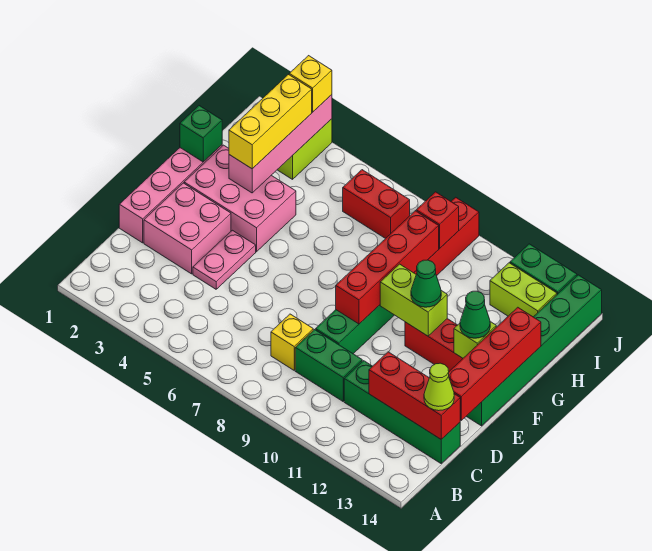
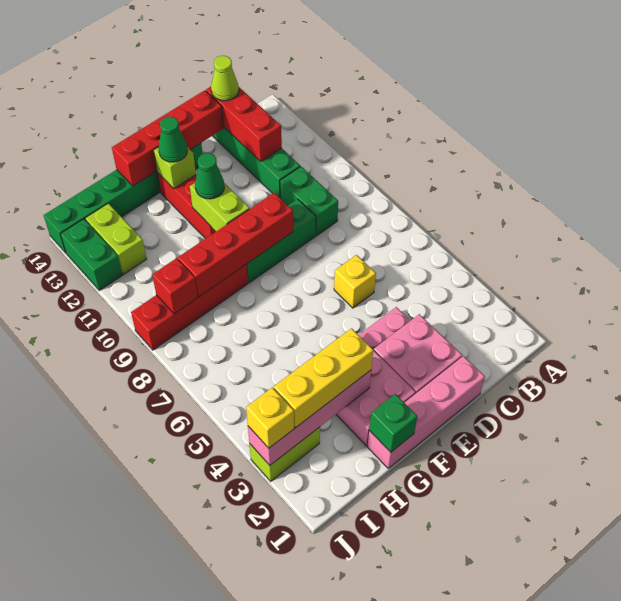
yellow brick C8 level 1 -> yellow brick D6 level 1
red brick I6:I7 level 1 -> none

